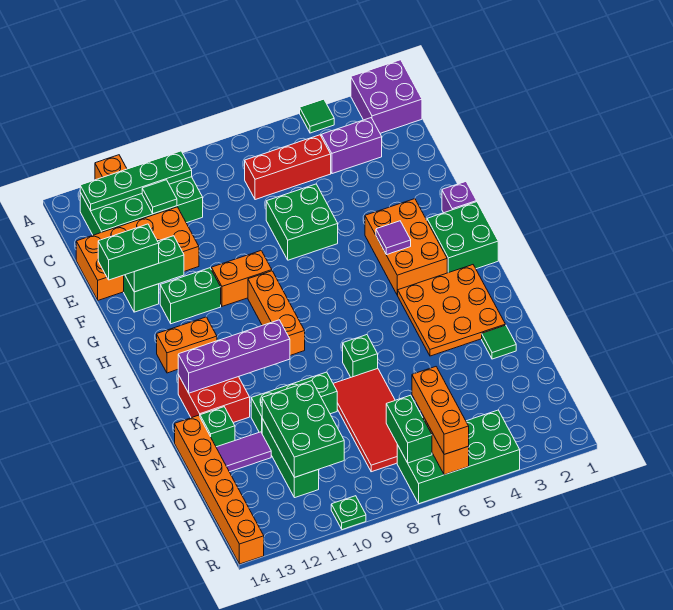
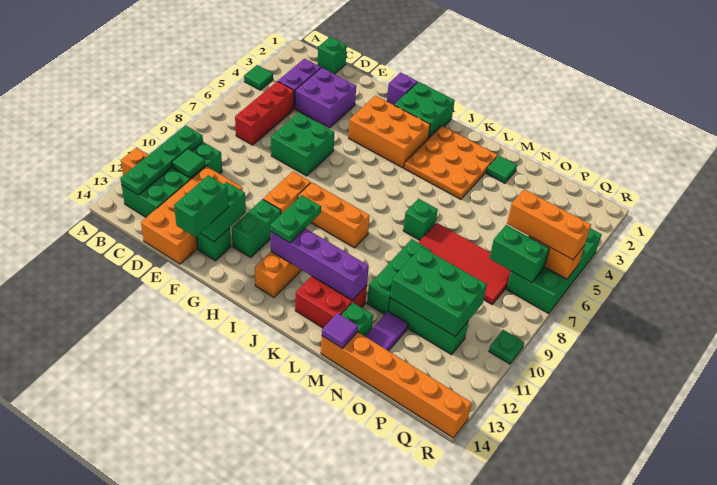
purple brick A1:B2 level 1 -> purple brick D3:E4 level 1
none -> green brick C1 level 1
purple tile H4 level 2 -> purple tile M14 level 2
none -> green plate I11:I12 level 3
purple brick K10:K13 level 2 -> purple brick I12:L12 level 2

